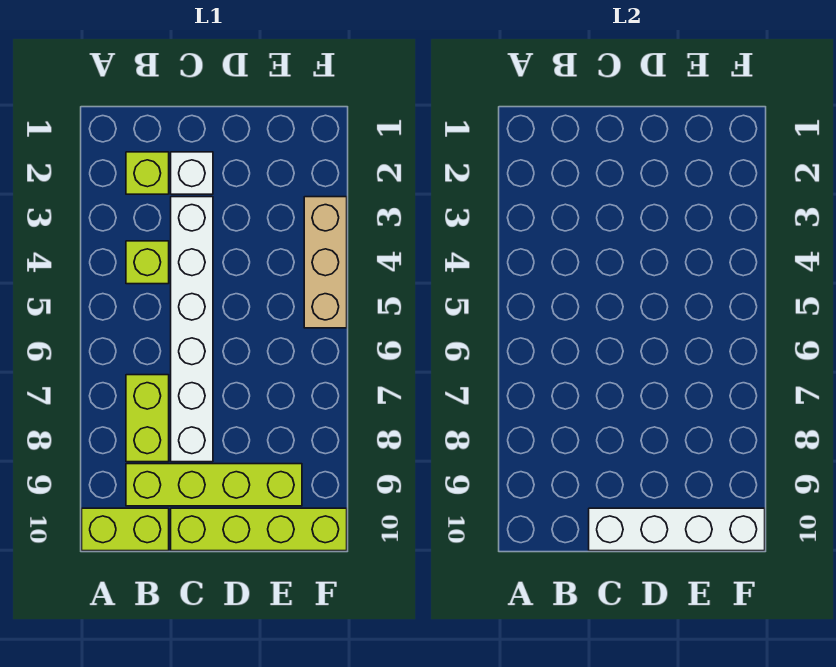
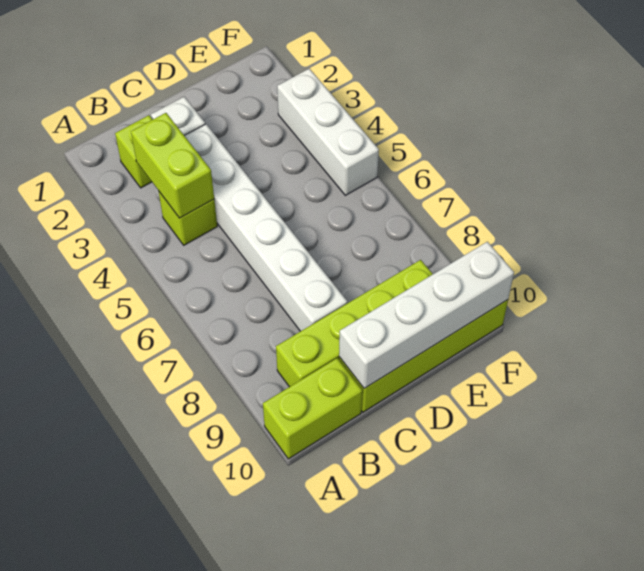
lime brick B7:B8 level 1 -> lime brick B3:B4 level 2
tan brick F3:F5 level 1 -> white brick F3:F5 level 1

